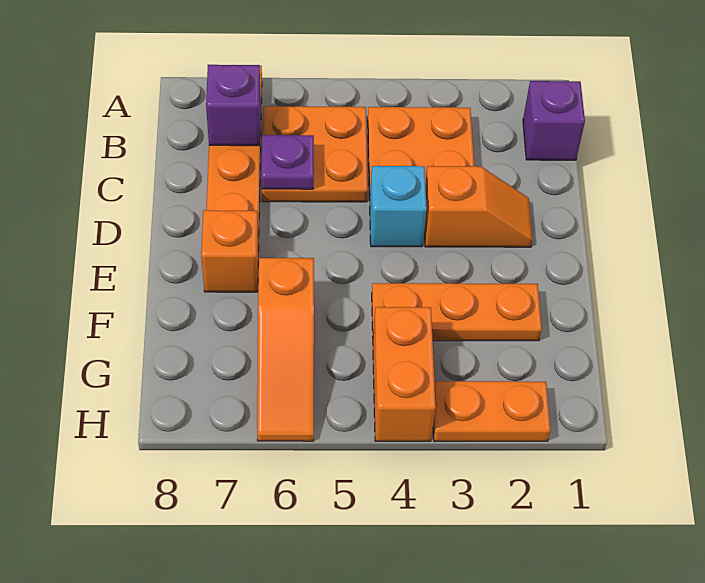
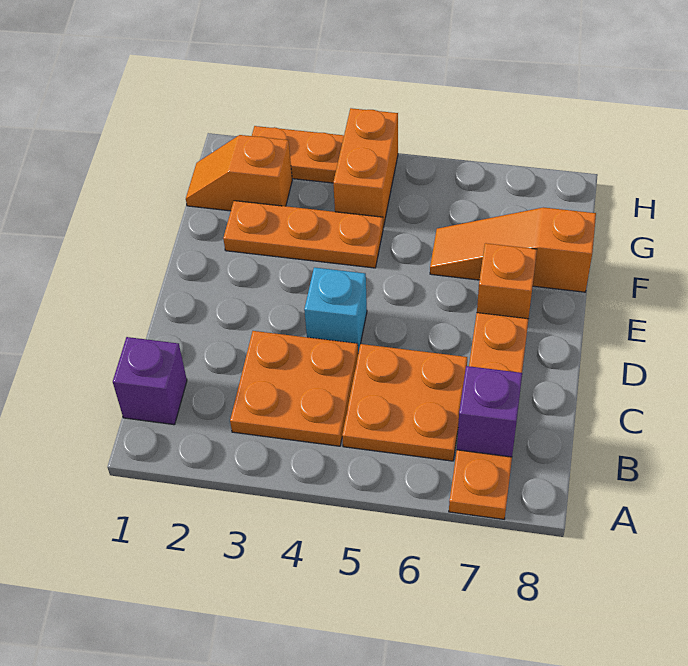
purple plate C6 level 2 -> none
orange slope D2:D3 level 1 top 3 -> orange slope G1:G2 level 1 top 2
orange slope F6:H6 level 1 top F -> orange slope F6:F8 level 1 top 8

